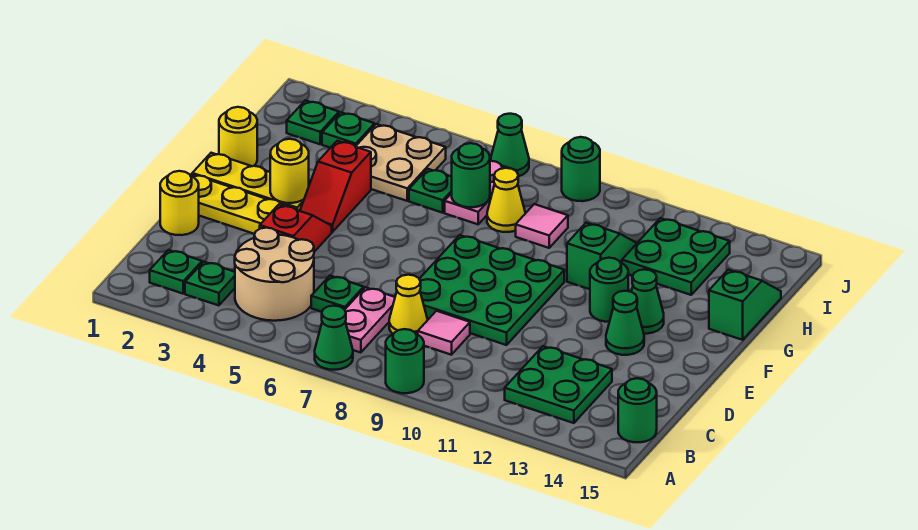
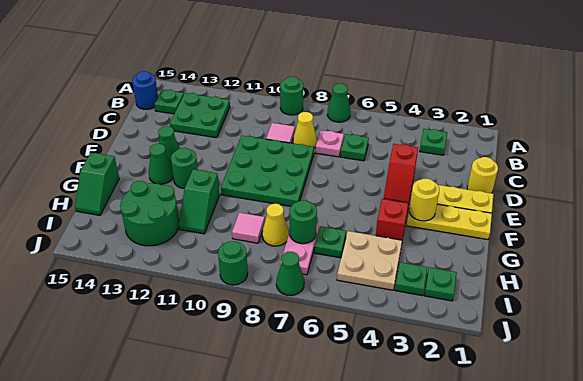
green plate B2 level 1 -> green plate B14 level 1
tan round brick B4:C5 level 1 -> none
pink plate B7:C7 level 1 -> pink plate C7 level 1
green round brick B15 level 1 -> blue round brick B15 level 1
yellow round brick G1 level 1 -> none
green plate H12:I13 level 1 -> green round brick H12:I13 level 1

